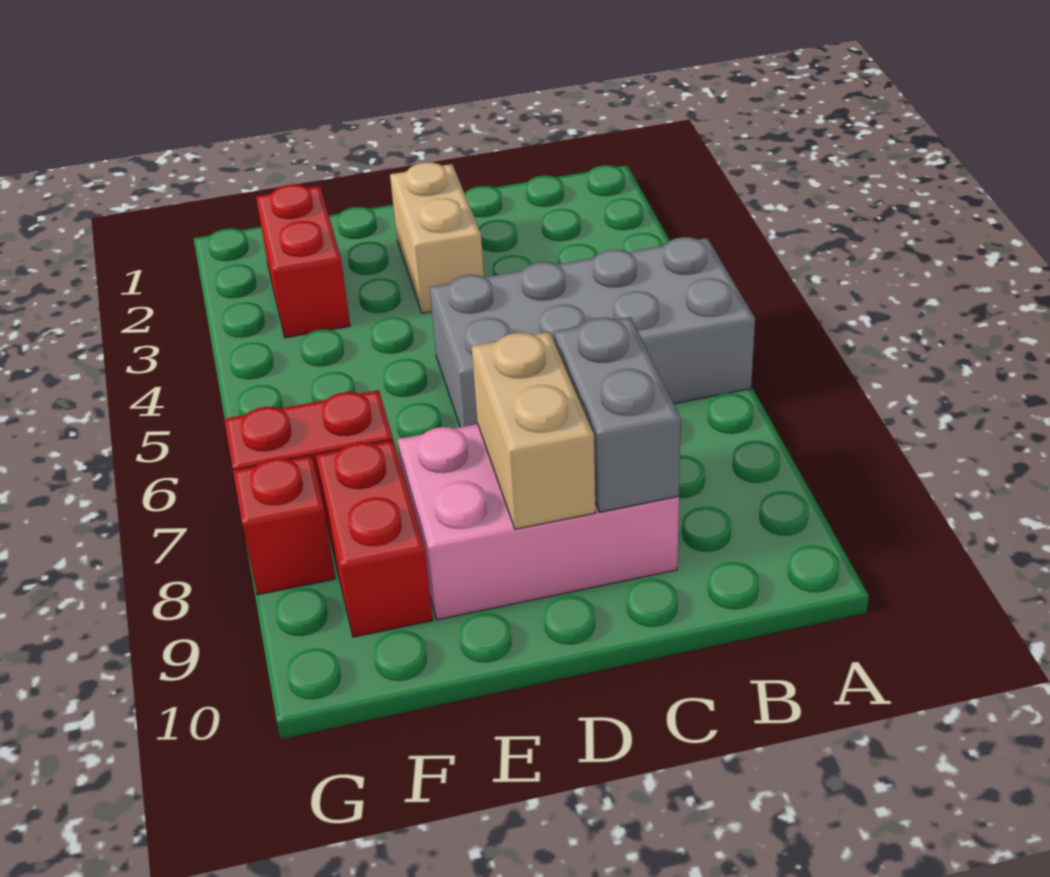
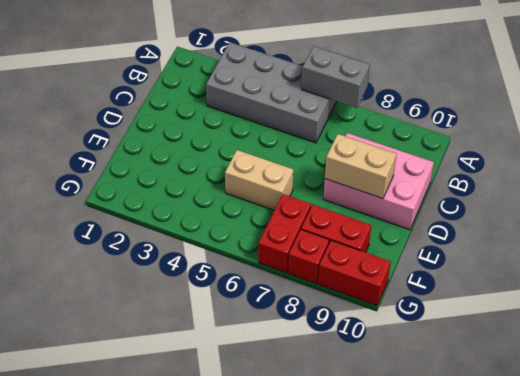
grey brick A5:D6 level 1 -> grey brick A3:B6 level 1
pink brick C8:E9 level 1 -> pink brick C8:D10 level 1
grey brick C8:C9 level 2 -> grey brick A6:A7 level 2
tan brick D2:D3 level 1 -> tan brick E5:E6 level 1
red brick F2:F3 level 1 -> red brick G9:G10 level 1

